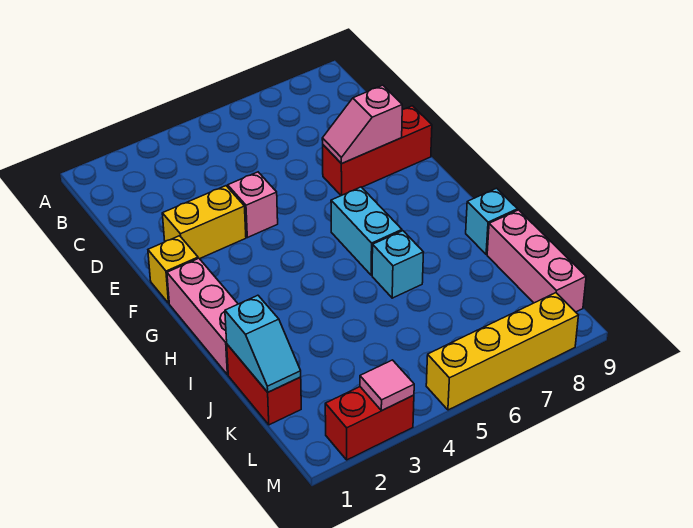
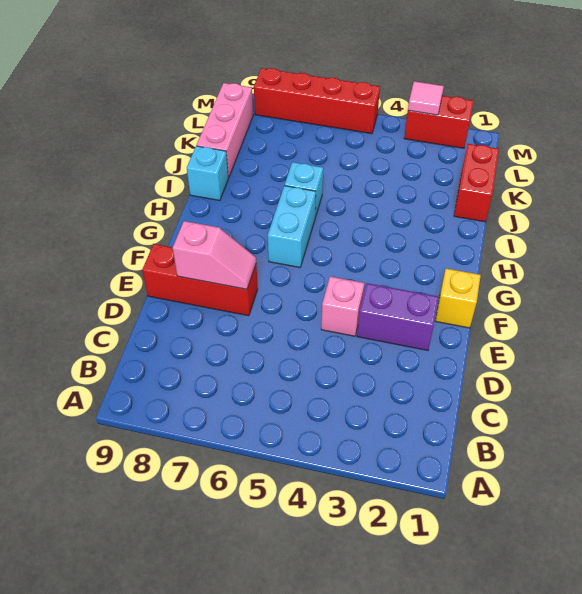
yellow brick E2:E3 level 1 -> purple brick E2:E3 level 1
pink brick G1:I1 level 1 -> none
cyan slope J1:K1 level 2 top J -> none
yellow brick M5:M8 level 1 -> red brick M5:M8 level 1

